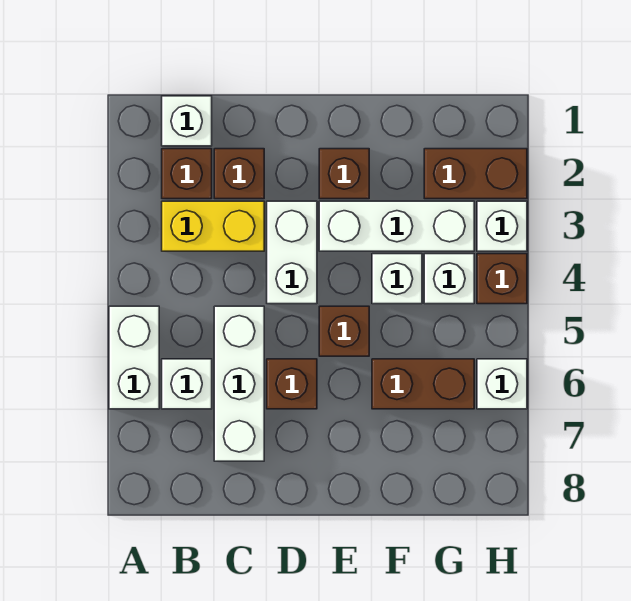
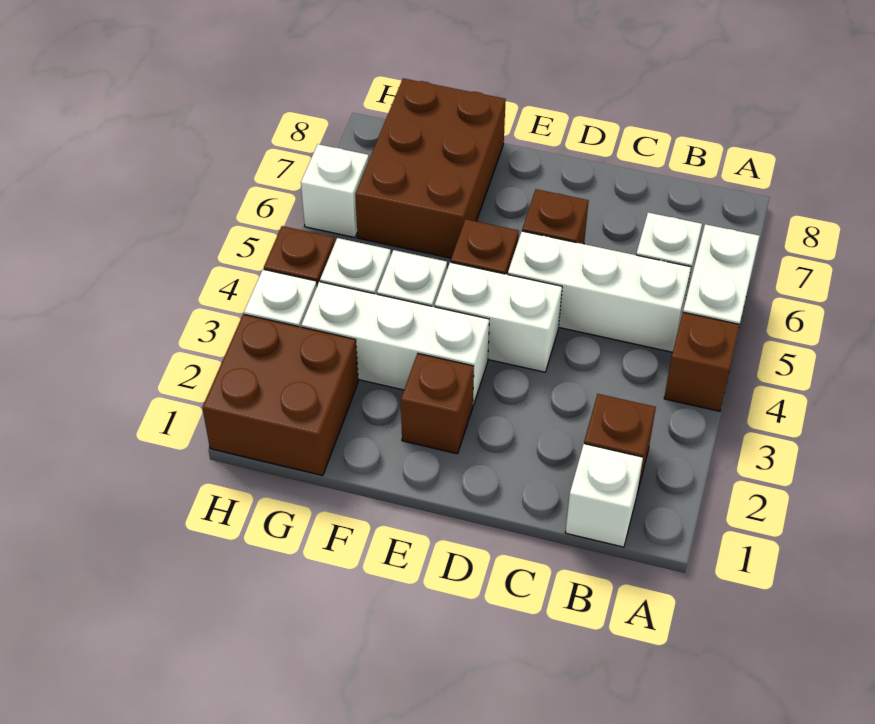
yellow brick B3:C3 level 1 -> none
brown brick C2 level 1 -> brown brick A4 level 1
white brick C5:C7 level 1 -> white brick B5:D5 level 1
white brick D3:D4 level 1 -> white brick D4:E4 level 1
brown brick F6:G6 level 1 -> brown brick F6:G8 level 1
brown brick G2:H2 level 1 -> brown brick G1:H2 level 1

